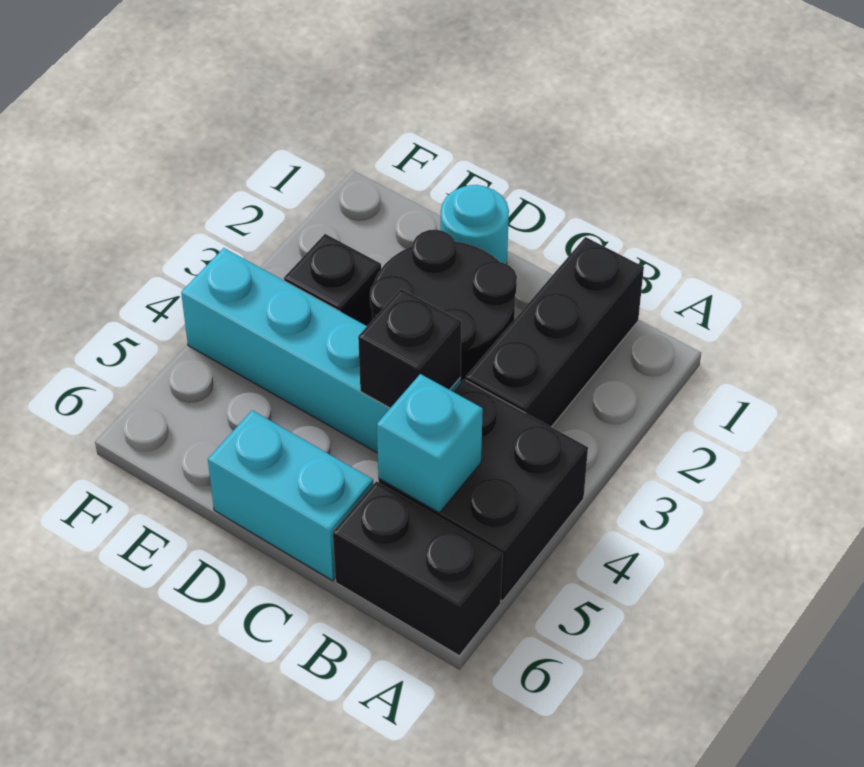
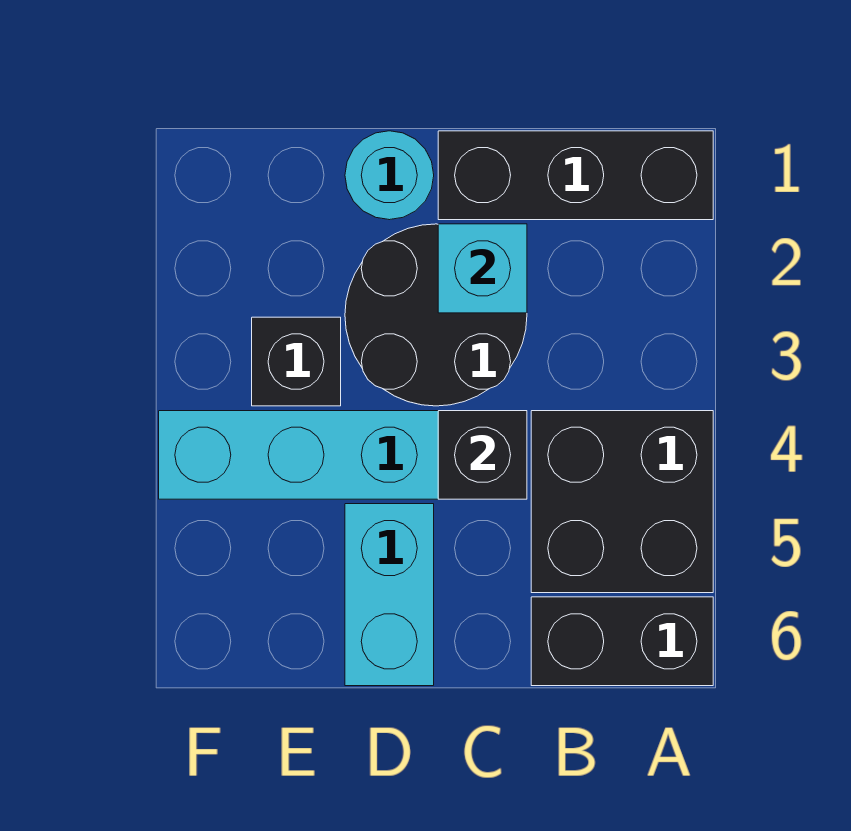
black brick B1:B3 level 1 -> black brick A1:C1 level 1
cyan brick B5 level 2 -> cyan brick C2 level 2
cyan brick C6:D6 level 1 -> cyan brick D5:D6 level 1

